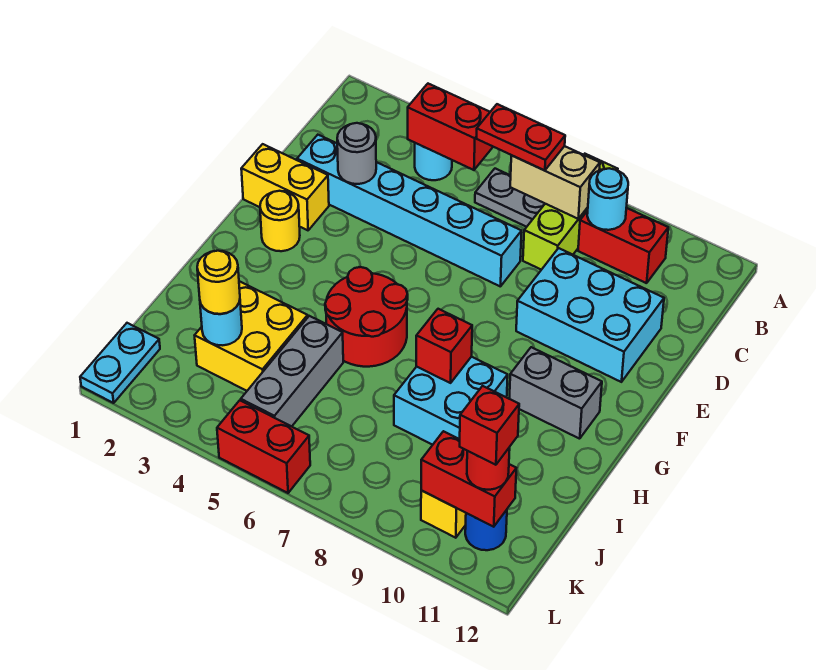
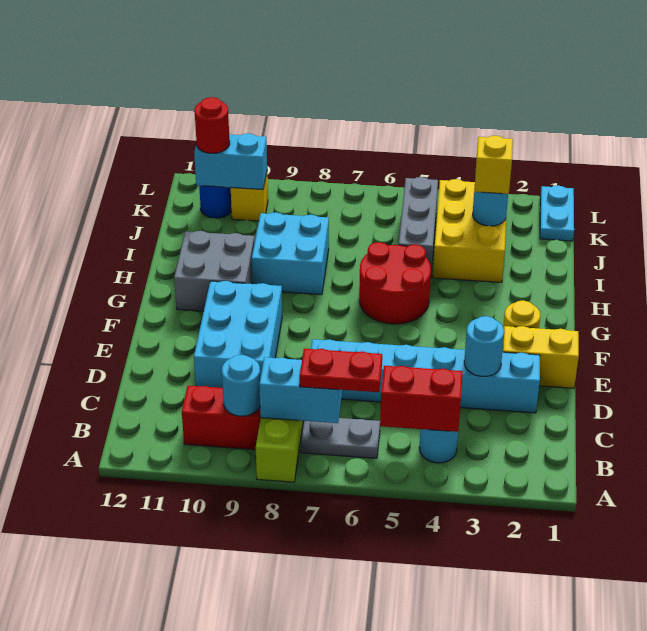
tan brick B7:B8 level 2 -> cyan brick B7:B8 level 2
grey round brick D3 level 2 -> cyan round brick D3 level 2
cyan brick D9:E11 level 1 -> cyan brick D9:F10 level 1
grey brick G10:G11 level 1 -> grey brick G10:H11 level 1
red brick H8 level 2 -> none
yellow brick I3:J4 level 1 -> yellow brick I3:K4 level 1
yellow round brick J3 level 3 -> yellow brick J3 level 3
red brick K10:K11 level 2 -> cyan brick K10:K11 level 2
red brick K11 level 4 -> none
red brick L5:L6 level 1 -> none

